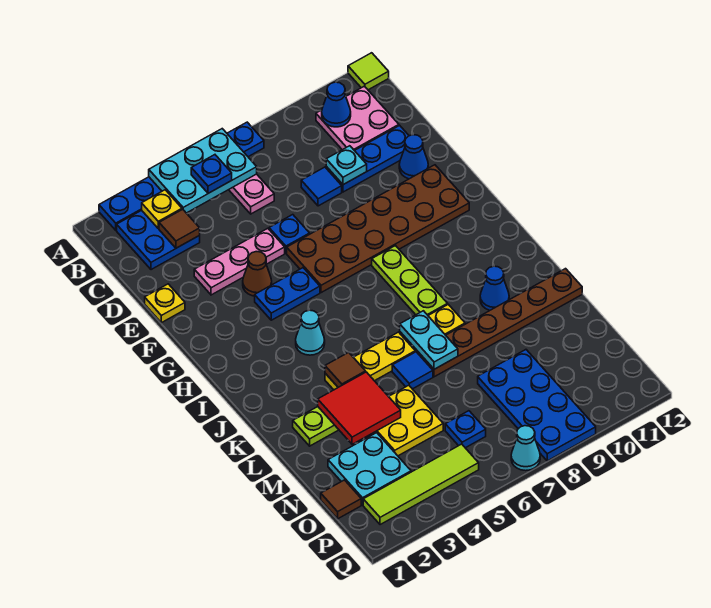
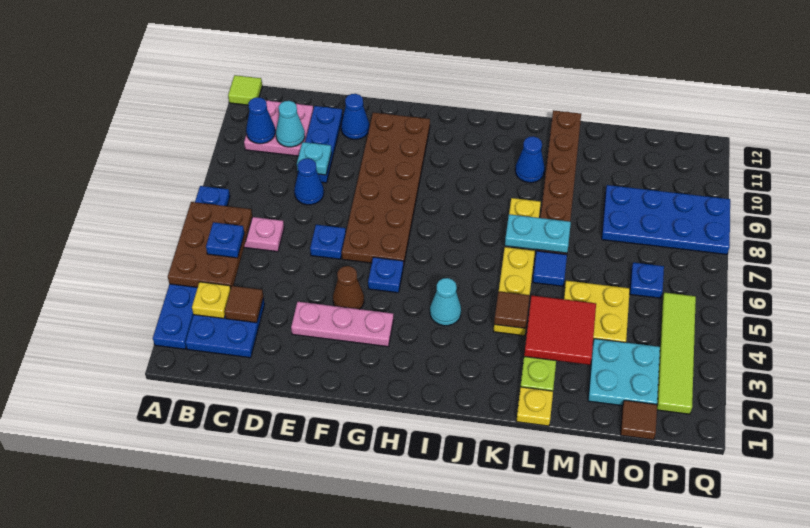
cyan plate A4:B6 level 2 -> brown plate A4:B6 level 2
blue tile D8 level 1 -> blue cone D8 level 1
yellow plate E1 level 1 -> yellow plate L1 level 1
pink plate E3:E5 level 1 -> pink plate E3:G3 level 1
blue plate G4:G5 level 1 -> blue plate G5 level 1
lime plate H8:J8 level 1 -> none
cyan cone Q7 level 1 -> cyan cone C10 level 2

